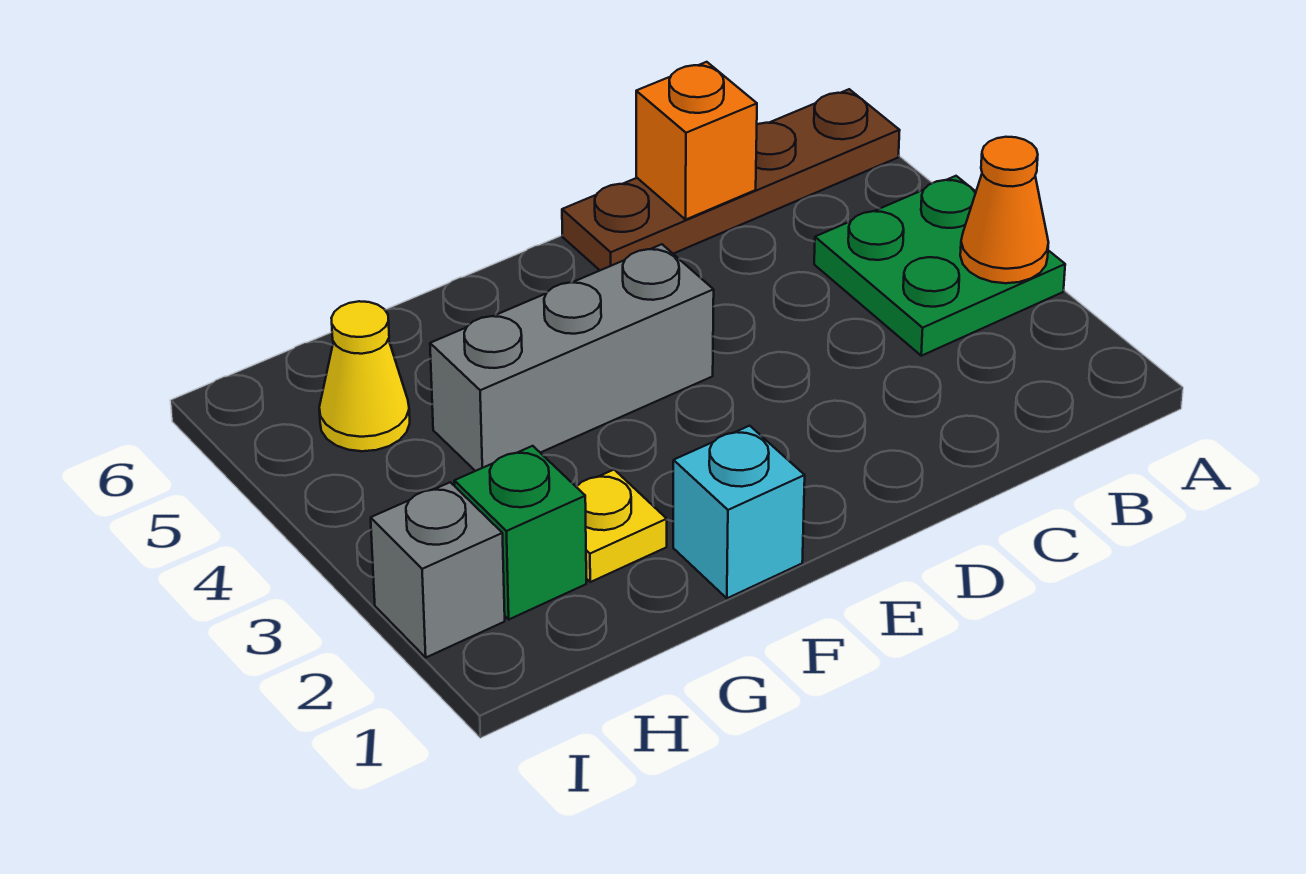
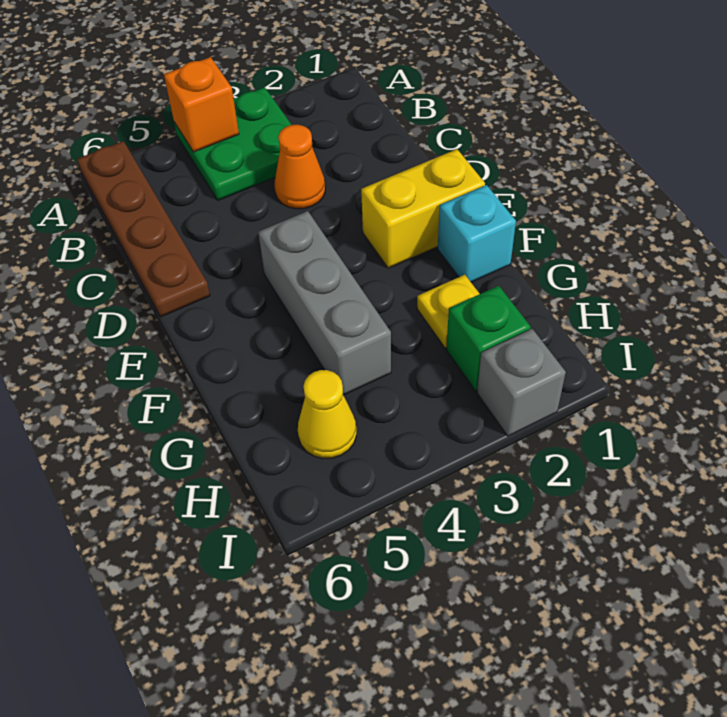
orange cone A3 level 2 -> orange cone C3 level 1
orange brick C6 level 2 -> orange brick A4 level 2
none -> yellow brick E1:E2 level 1

